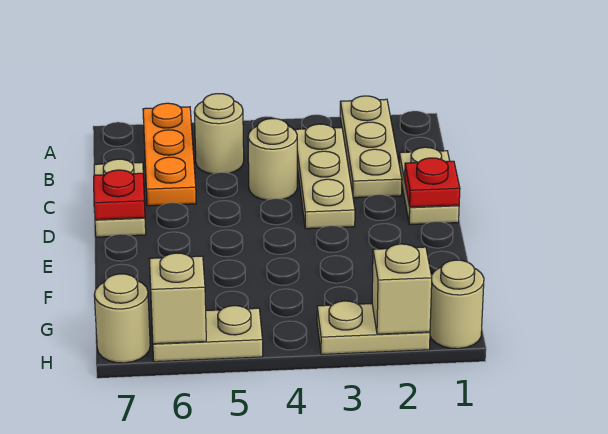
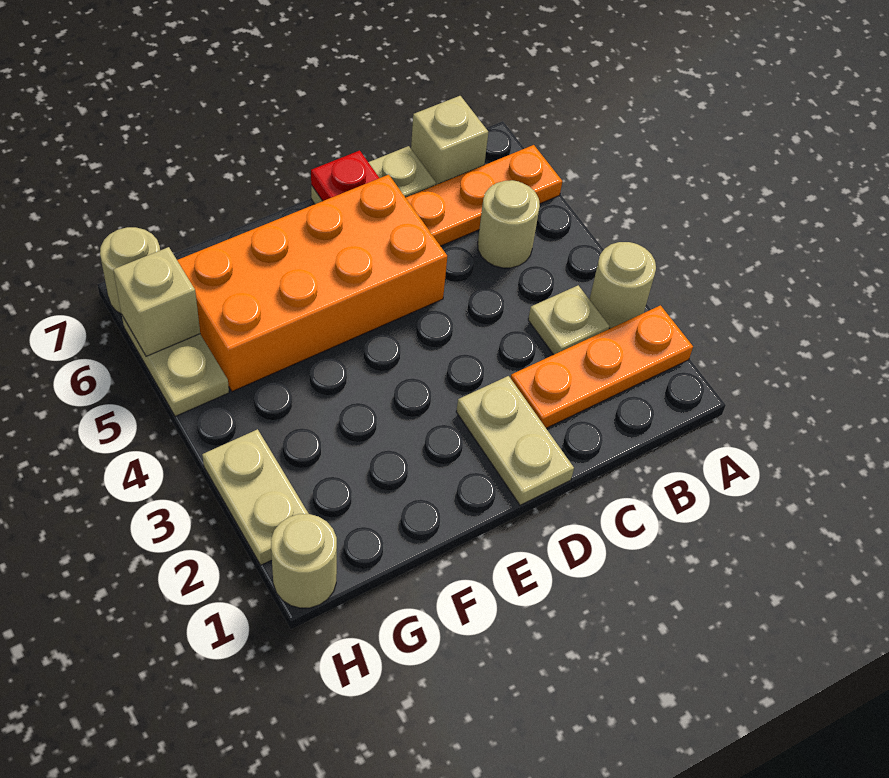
tan plate A2:C2 level 1 -> orange plate A2:C2 level 1
tan plate B3:D3 level 1 -> tan plate B3 level 1
tan plate C1:D1 level 1 -> tan plate D1:D2 level 1
tan round brick C4 level 1 -> tan round brick A3 level 1
red plate D1 level 2 -> none
none -> orange brick D5:G6 level 1
tan brick H2 level 2 -> tan brick B7 level 1

